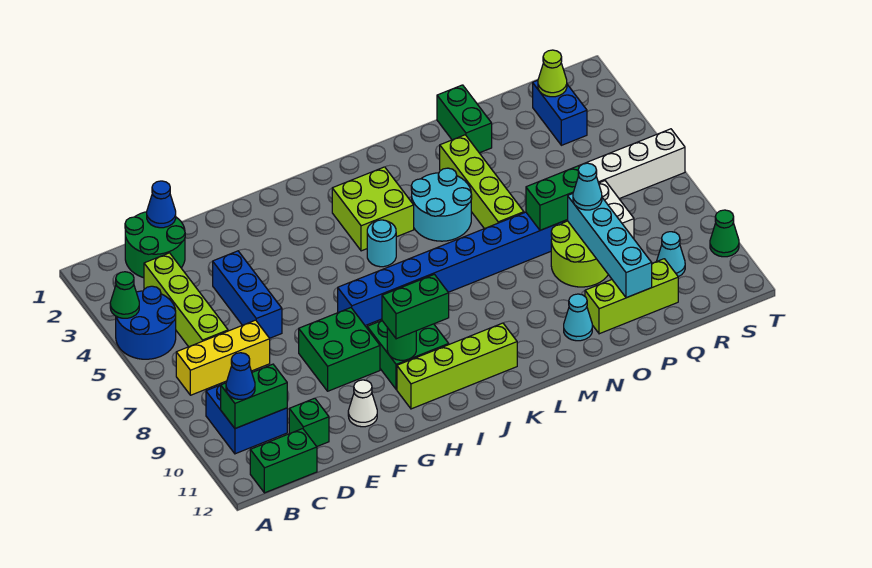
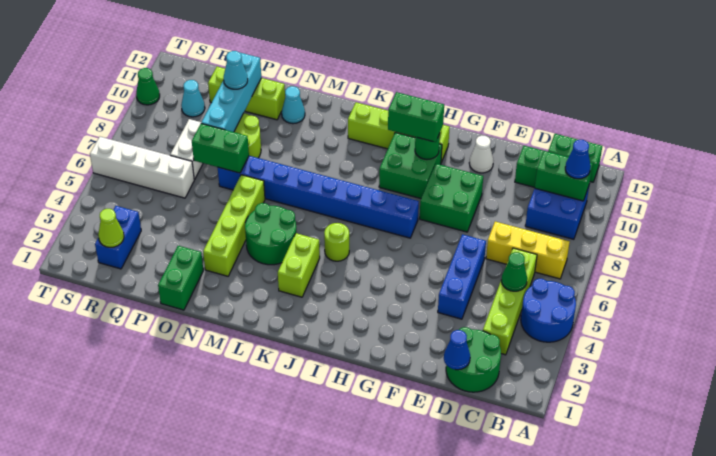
green cone A4 level 2 -> green cone C5 level 2
lime brick J3:K4 level 1 -> lime brick K3:K4 level 1
cyan round brick J5 level 1 -> lime round brick J5 level 1
cyan round brick L4:M5 level 1 -> green round brick L4:M5 level 1
cyan cone P8 level 3 -> cyan cone P10 level 3

